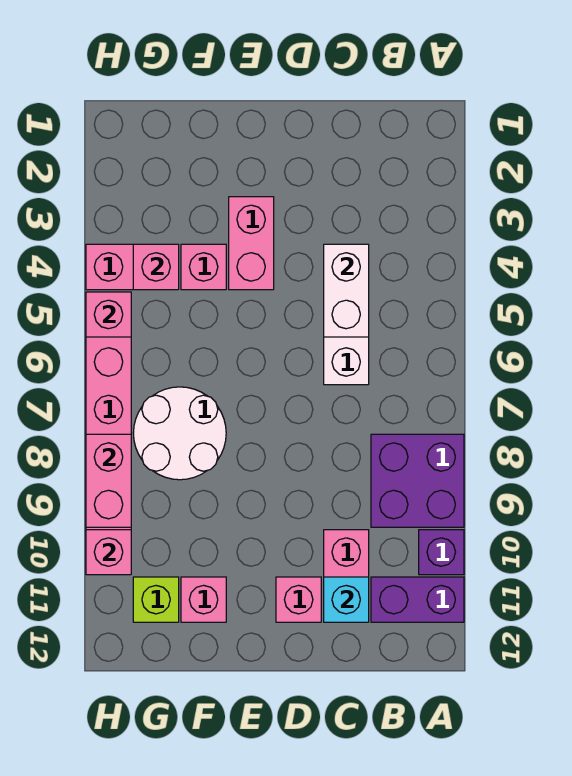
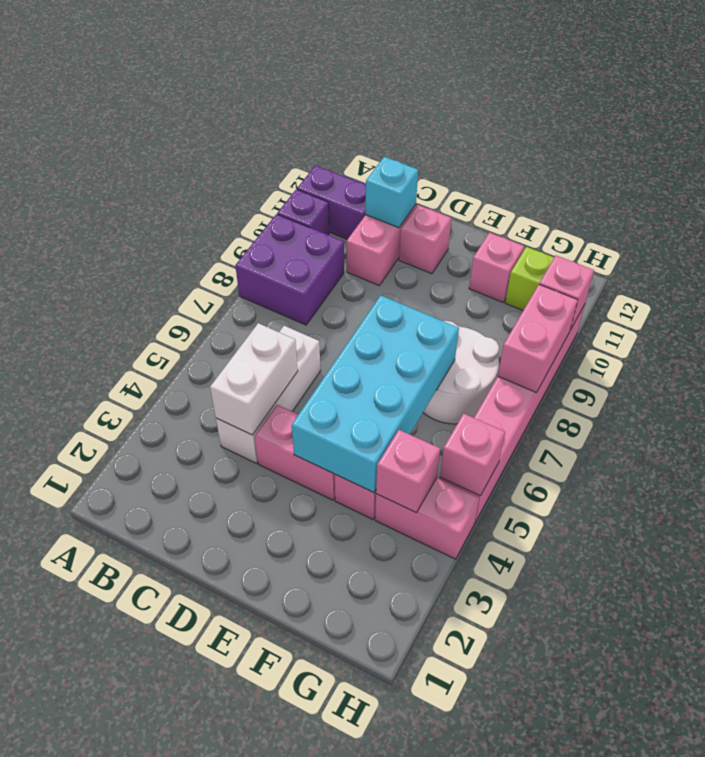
pink brick E3:E4 level 1 -> pink brick D4:E4 level 1
none -> cyan brick E4:F7 level 2

